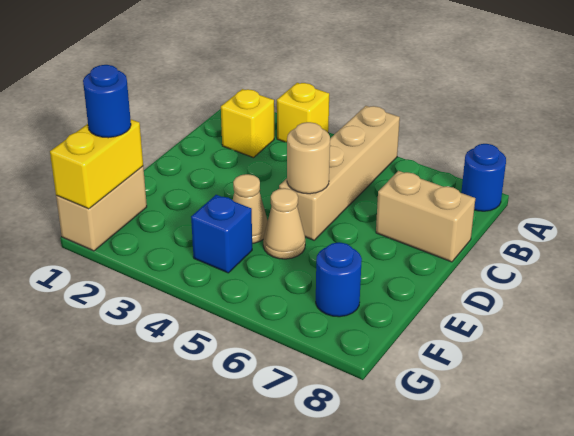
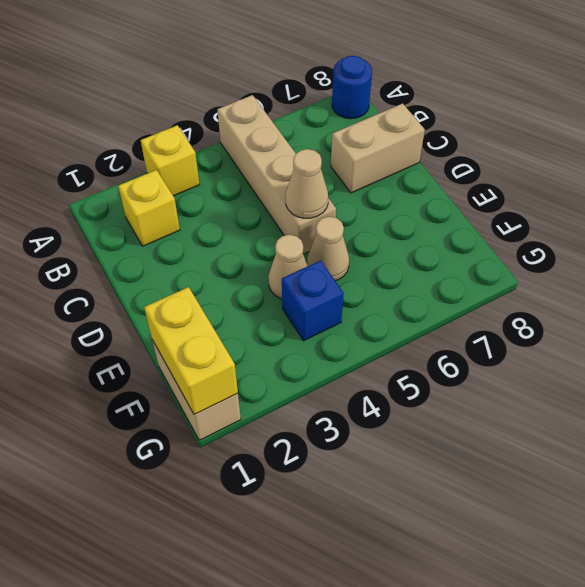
tan round brick D5 level 2 -> tan cone D5 level 2
blue round brick F1 level 3 -> none
blue round brick F7 level 1 -> none

